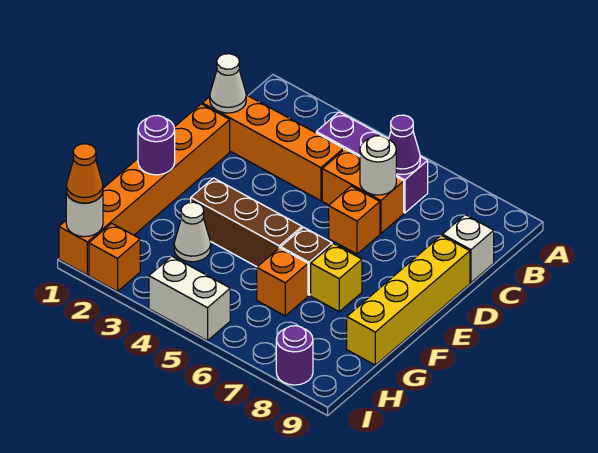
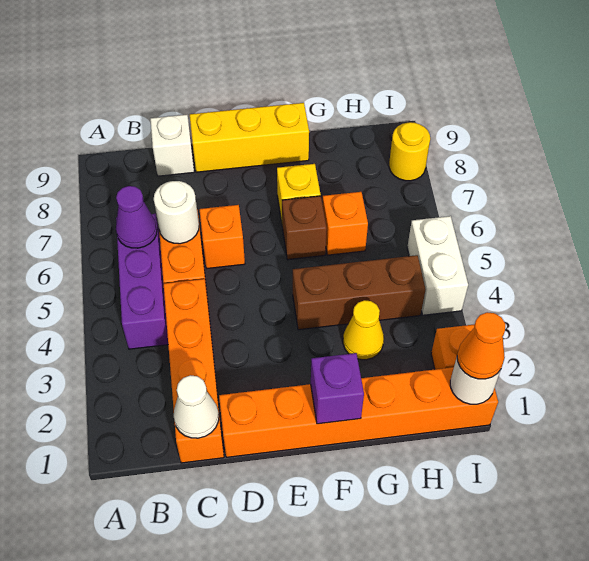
yellow brick D9:G9 level 1 -> yellow brick D9:F9 level 1
purple round brick F1 level 2 -> purple brick F1 level 2
brown brick F3:F5 level 1 -> brown brick F4:H4 level 1
white cone G3 level 1 -> yellow cone G3 level 1
purple round brick I8 level 1 -> yellow round brick I8 level 1

